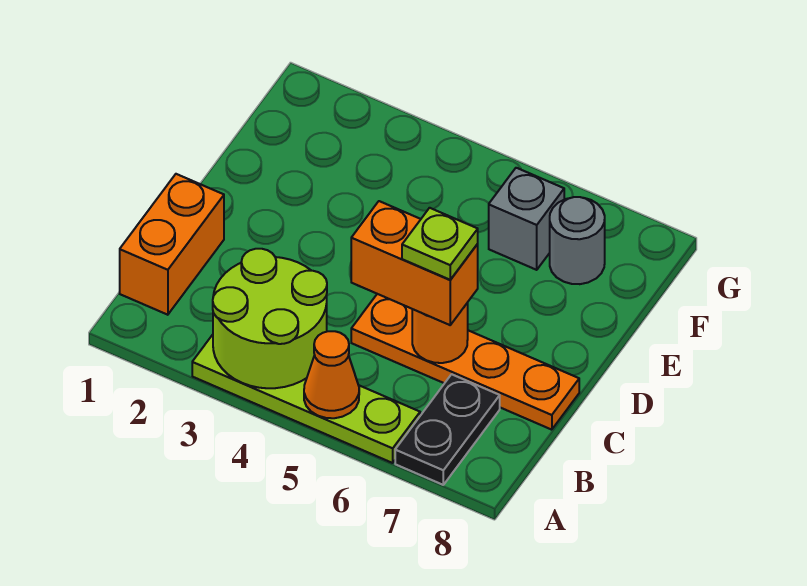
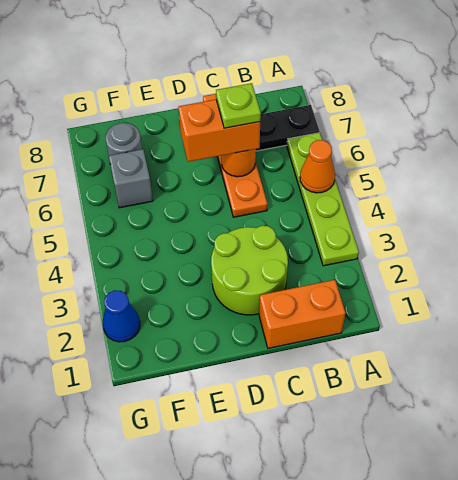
lime round brick A3:B4 level 2 -> lime round brick C2:D3 level 1
orange brick C5:C6 level 3 -> orange brick C6:D6 level 3
none -> blue cone G2 level 1

